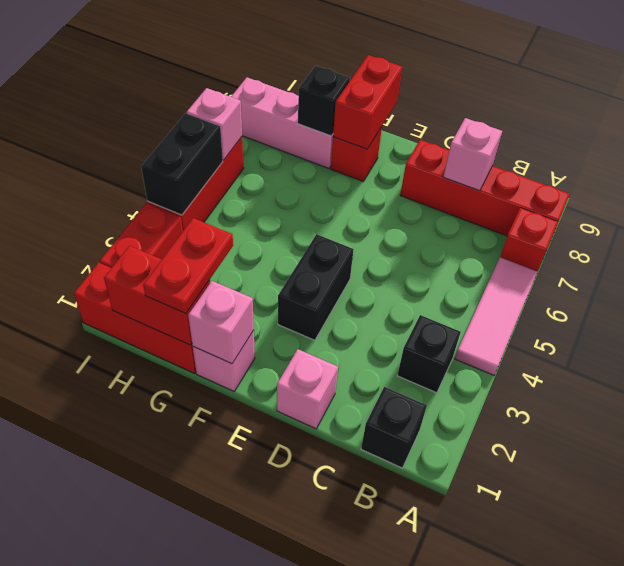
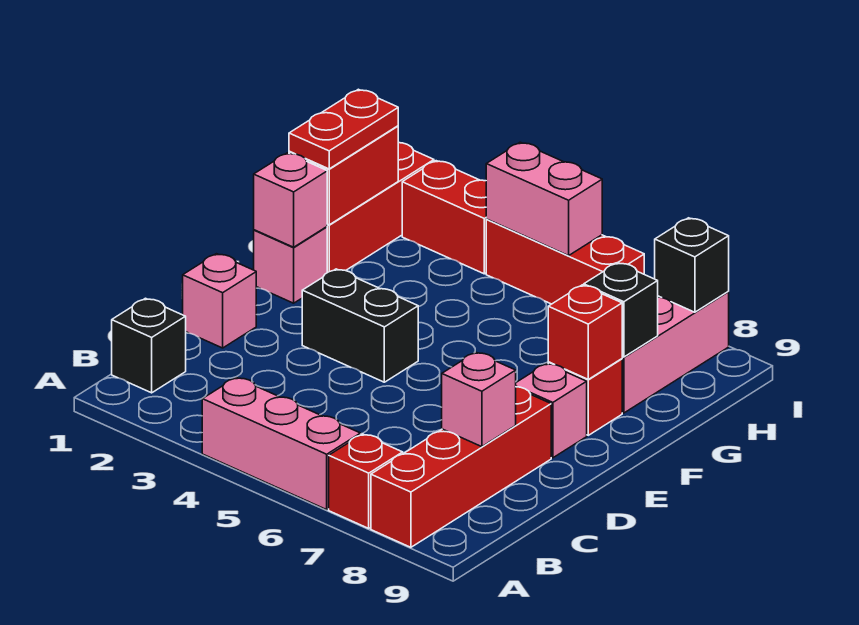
pink tile A4:A6 level 1 -> pink brick A4:A6 level 1
black brick B3 level 1 -> black brick I8 level 2
red brick F8:F9 level 2 -> red brick F8 level 2
red plate G1:G2 level 3 -> red plate G1:H1 level 3
black brick I4:I5 level 2 -> pink brick I4:I5 level 2
pink brick I6 level 2 -> pink brick E8 level 1

